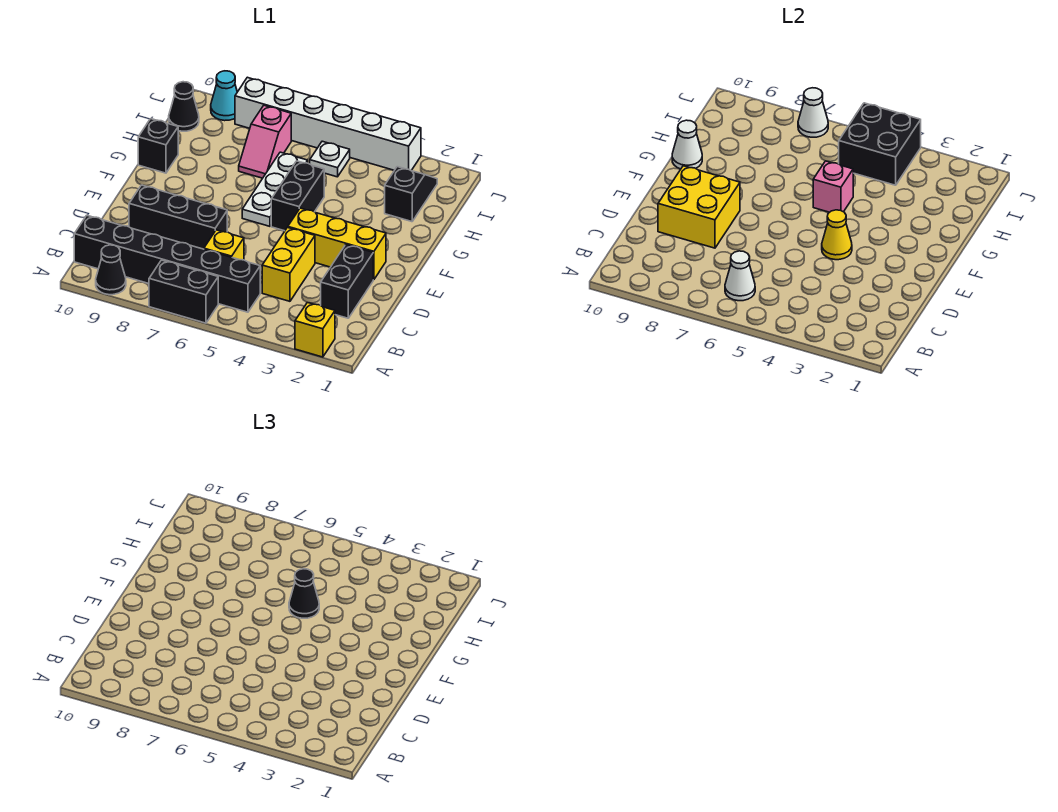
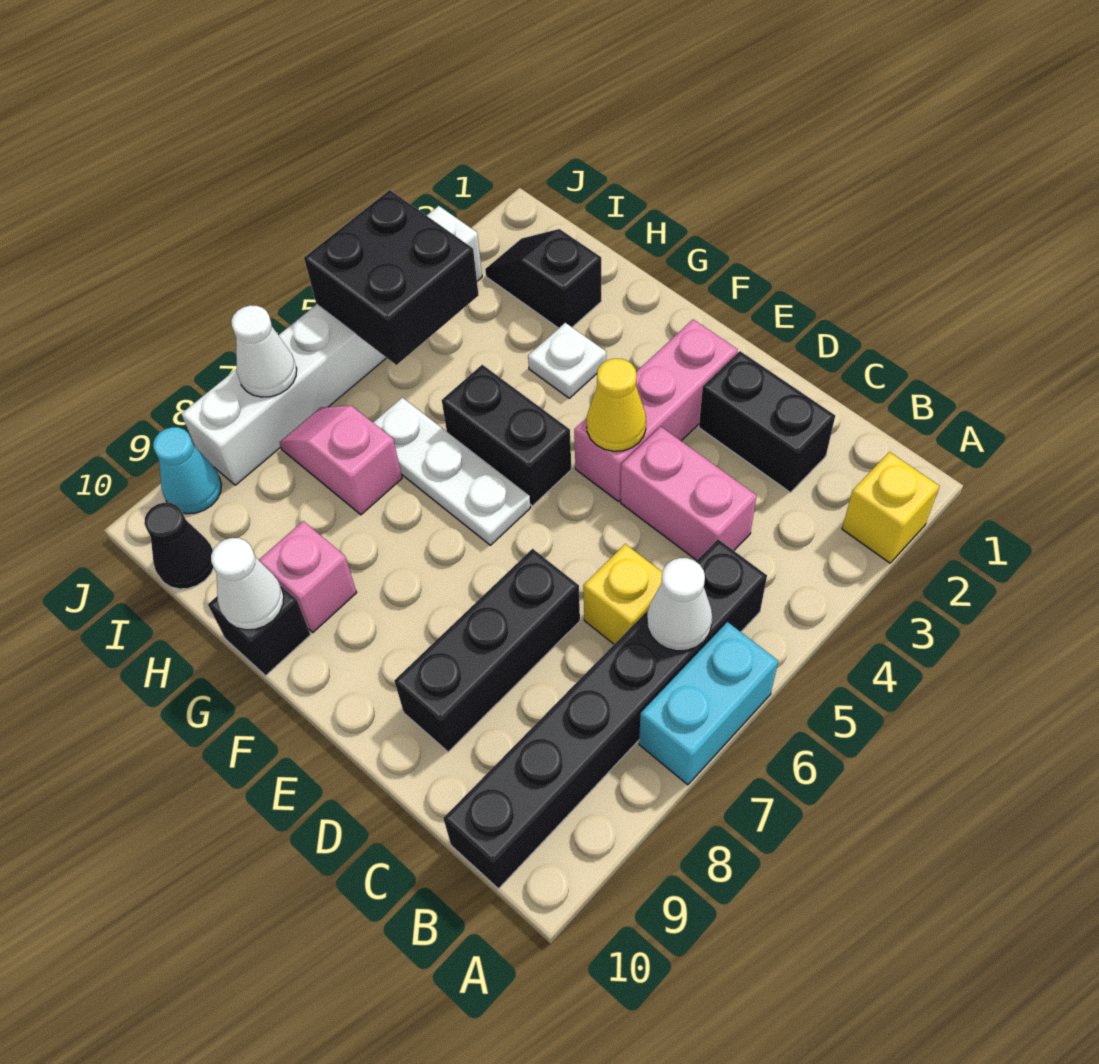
black brick A6:A7 level 1 -> cyan brick A6:A7 level 1
black cone A9 level 1 -> none
yellow brick C4:D4 level 1 -> pink brick C4:D4 level 1
yellow brick D8:E9 level 2 -> none
yellow brick E2:E4 level 1 -> pink brick E2:E4 level 1
pink brick G5 level 2 -> pink brick G9 level 1
black cone G5 level 3 -> none
pink slope H7:I7 level 1 top I -> pink slope H7:I7 level 1 top H
white plate I5 level 1 -> white plate G3 level 1

